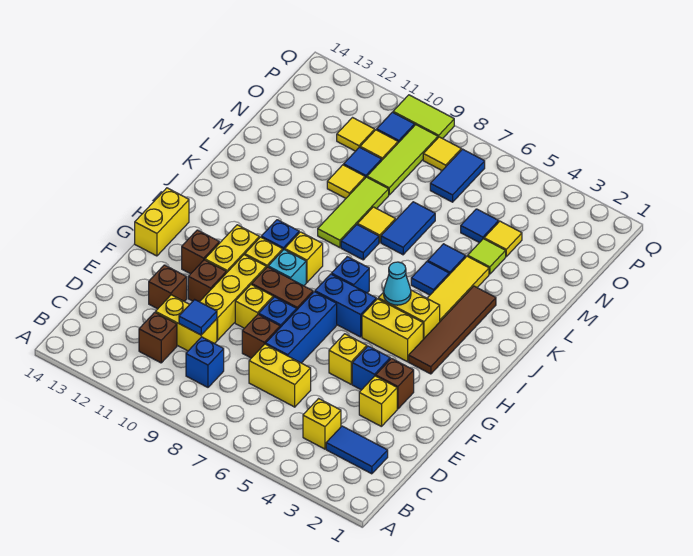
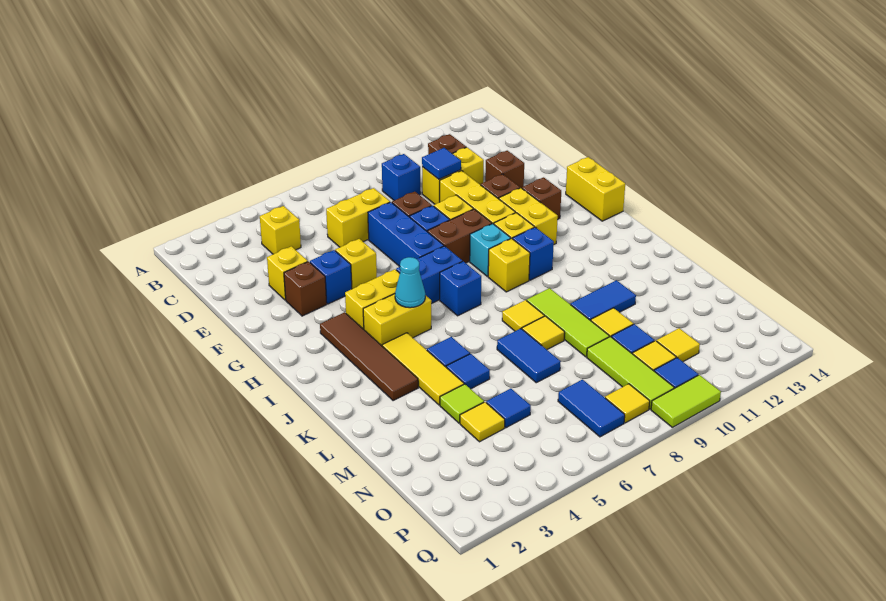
blue tile C2:C3 level 1 -> blue tile L10:L11 level 1
blue tile K8 level 1 -> yellow tile K8 level 1

